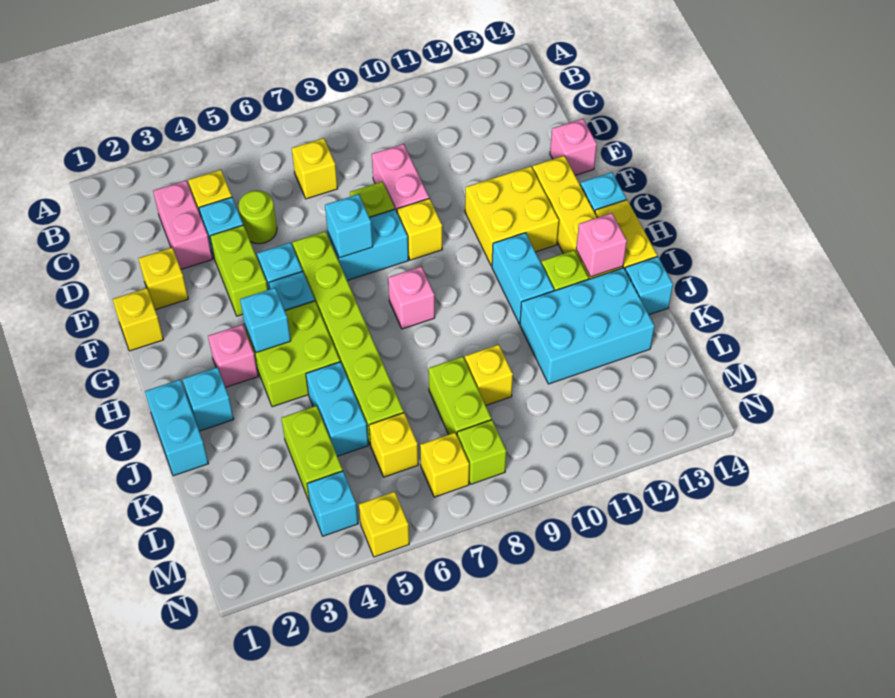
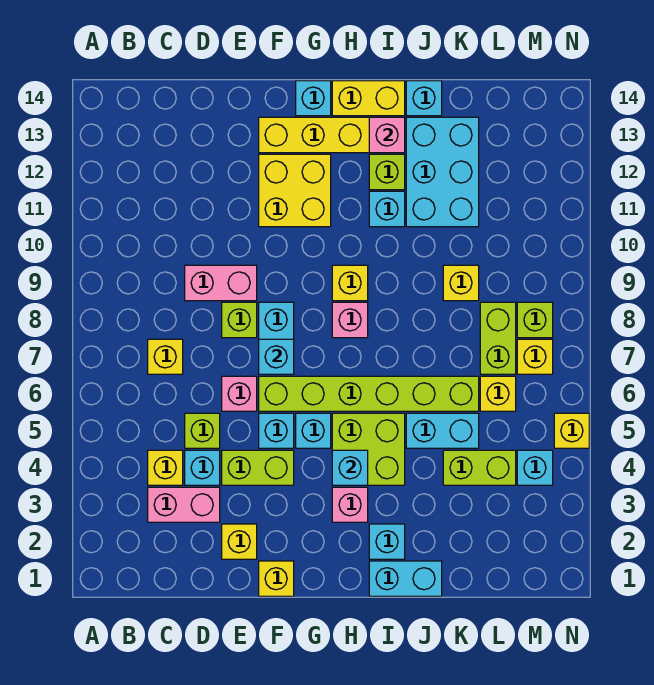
lime round brick D5 level 1 -> lime brick D5 level 1
pink brick E14 level 1 -> pink brick E6 level 1
yellow brick F9 level 1 -> yellow brick H9 level 1
cyan brick H11:I11 level 1 -> cyan brick I11 level 1
lime brick K8:L8 level 1 -> lime brick L7:L8 level 1

